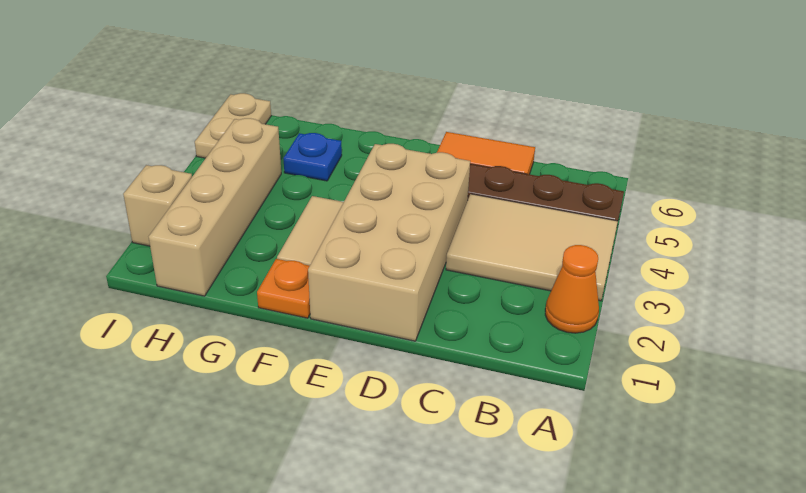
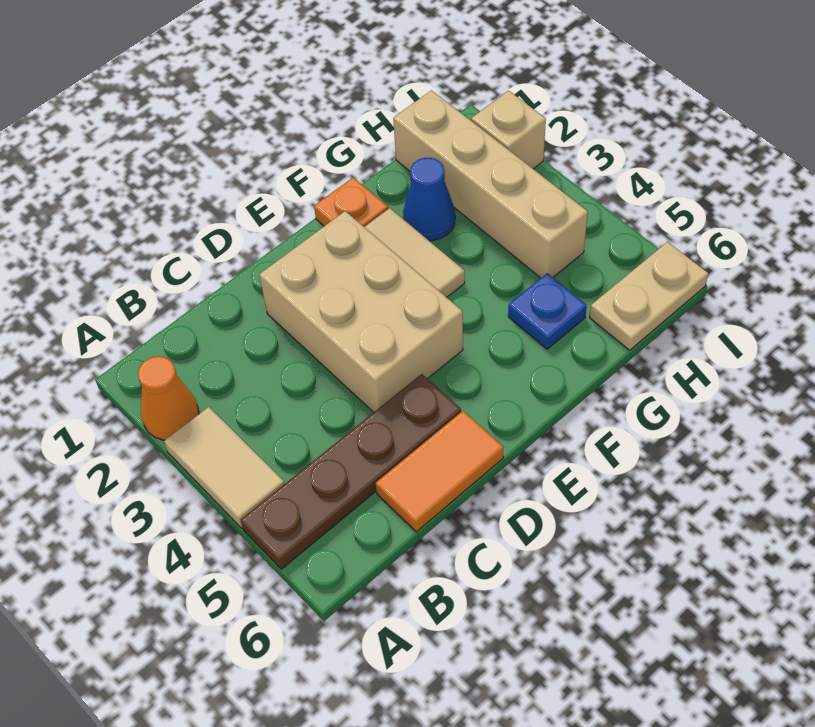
tan tile A3:C4 level 1 -> tan tile A3:A4 level 1
tan brick D1:E4 level 1 -> tan brick D2:E4 level 1
none -> blue cone G2 level 1
tan plate I5:I6 level 1 -> tan plate H6:I6 level 1

